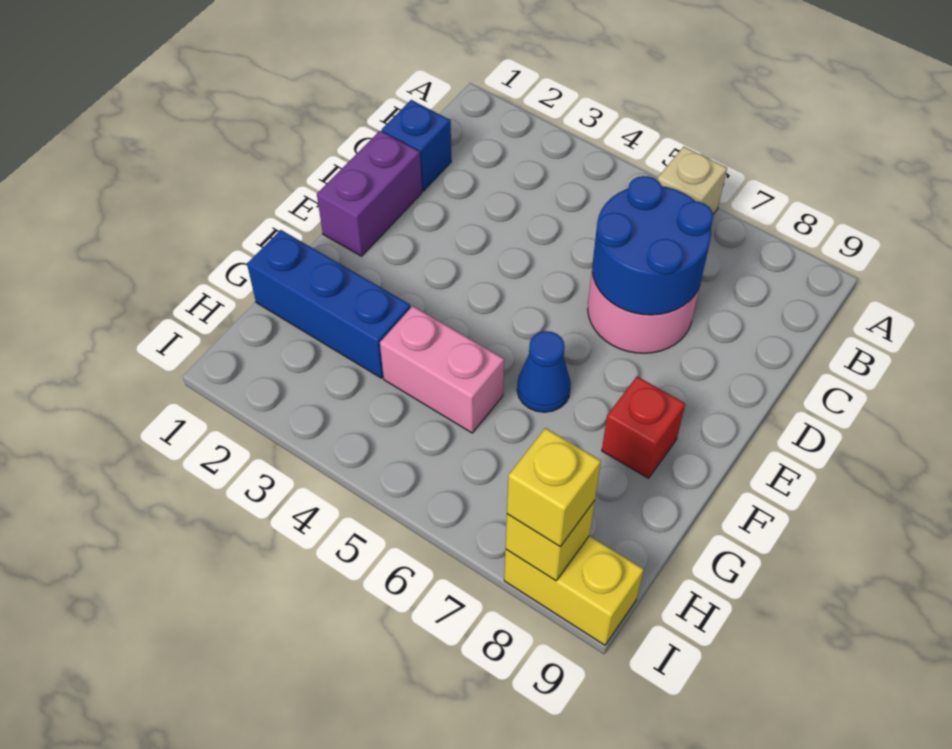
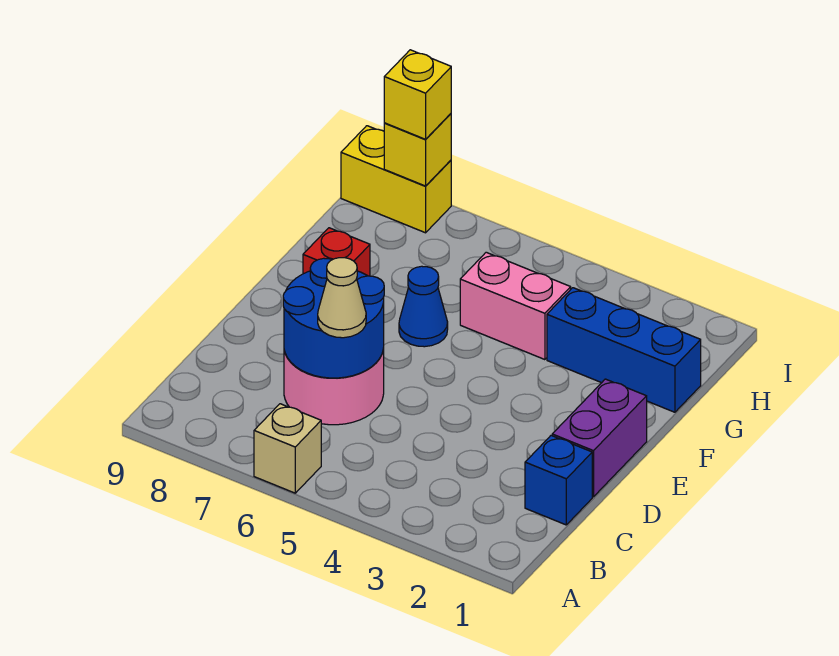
none -> tan cone C6 level 3

